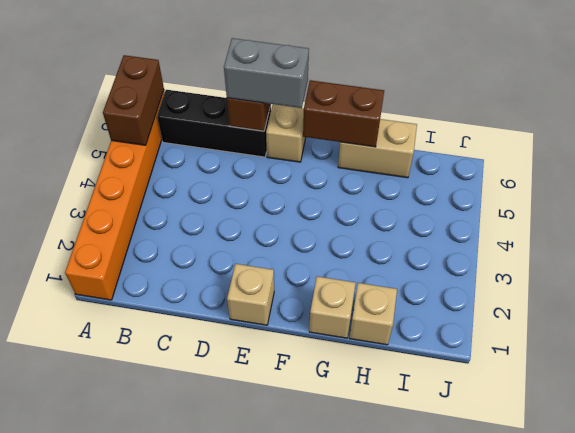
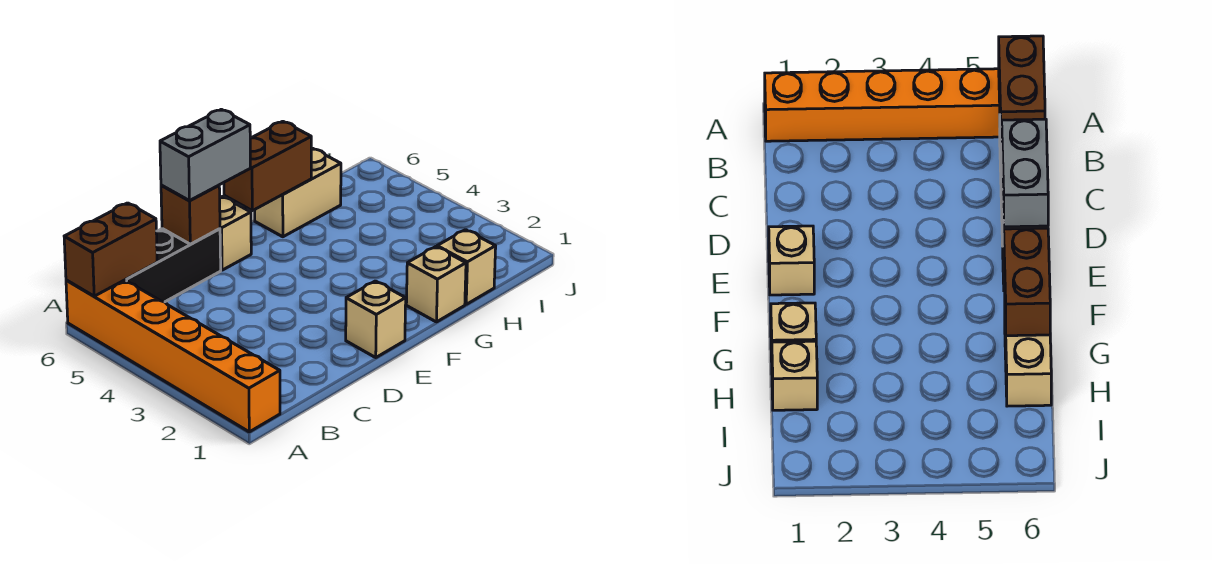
brown brick A5:A6 level 2 -> brown brick A6:B6 level 2

